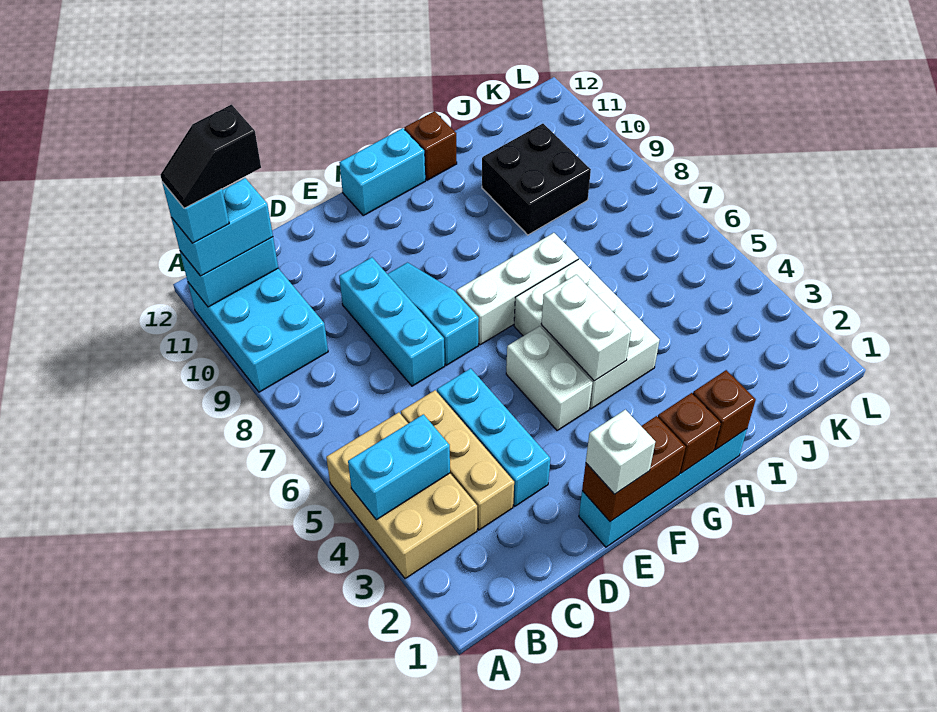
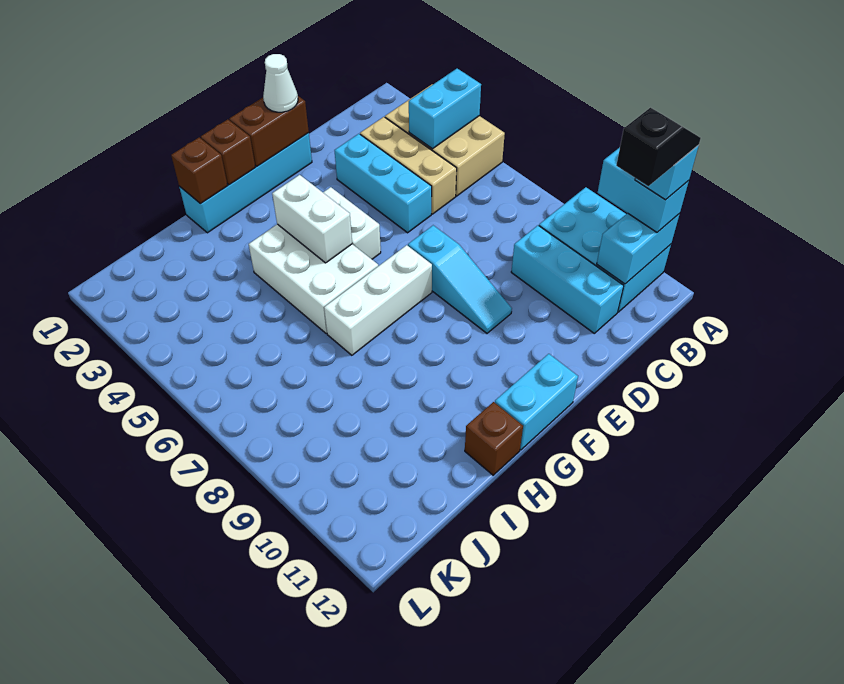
cyan brick A11:B11 level 3 -> cyan brick A10:A11 level 3
cyan brick D7:D9 level 1 -> cyan brick C9:C11 level 1
white brick E1 level 3 -> white cone E1 level 3
black brick I9:J10 level 1 -> none

